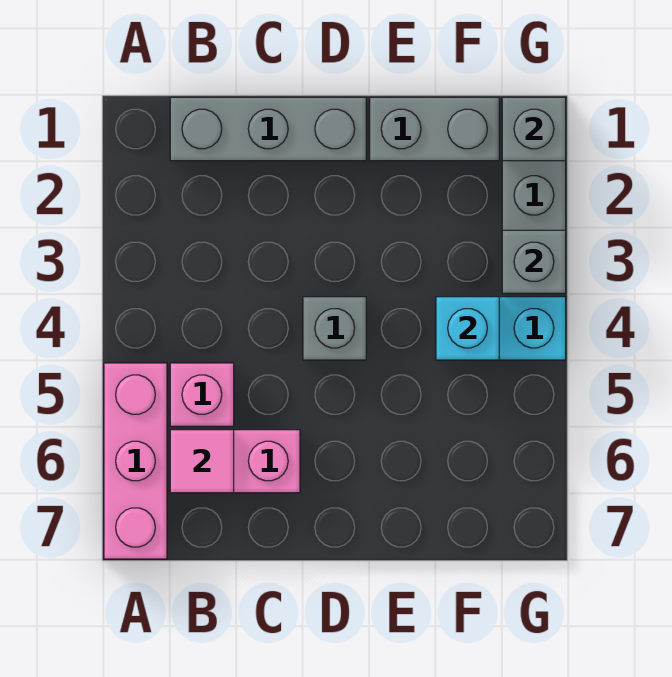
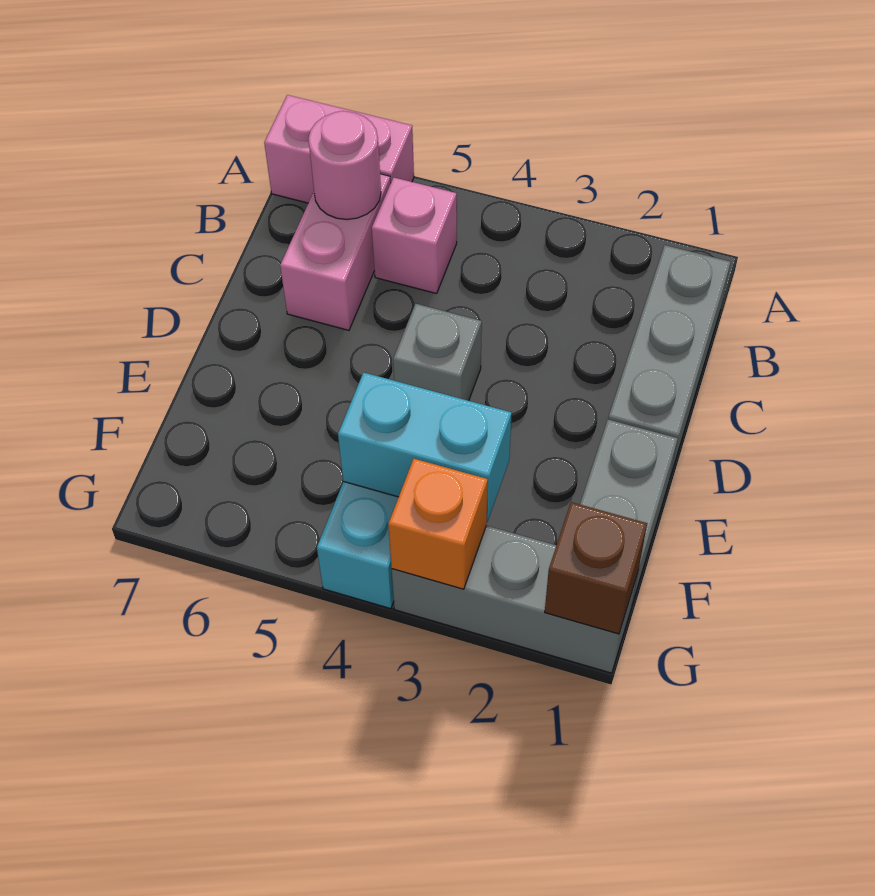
pink brick A5:A7 level 1 -> pink brick A6:A7 level 1
pink tile B6 level 2 -> pink round brick B6 level 2
cyan brick F4 level 2 -> cyan brick F3:F4 level 2
grey brick G1 level 2 -> brown brick G1 level 2
grey brick G3 level 2 -> orange brick G3 level 2

